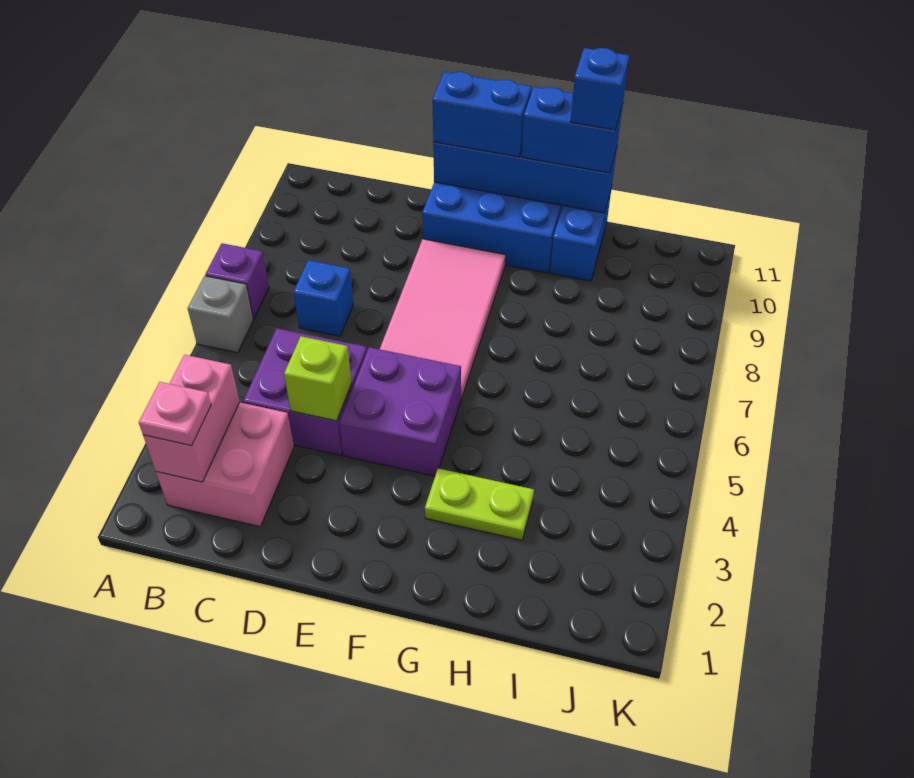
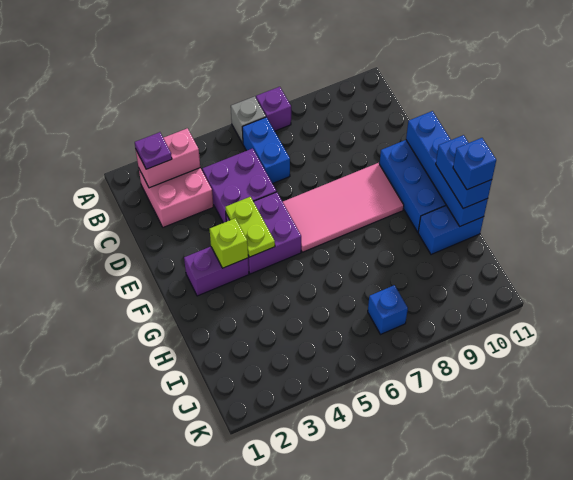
pink plate B2 level 3 -> purple plate B2 level 3
blue brick C7 level 1 -> blue brick J7 level 1
lime brick D4 level 2 -> lime brick F3 level 2
blue brick E11:F11 level 3 -> blue brick B6:C6 level 1
none -> purple brick F2:F3 level 1
lime plate G3:H3 level 1 -> lime plate E4:F4 level 2

